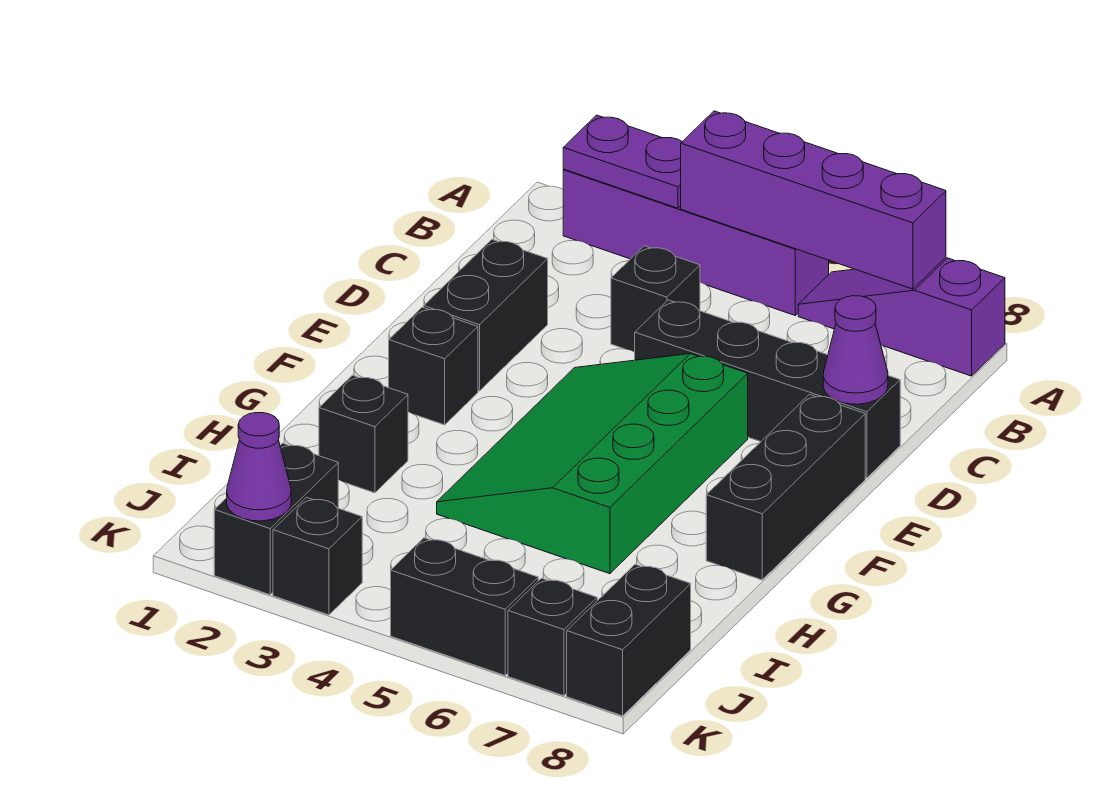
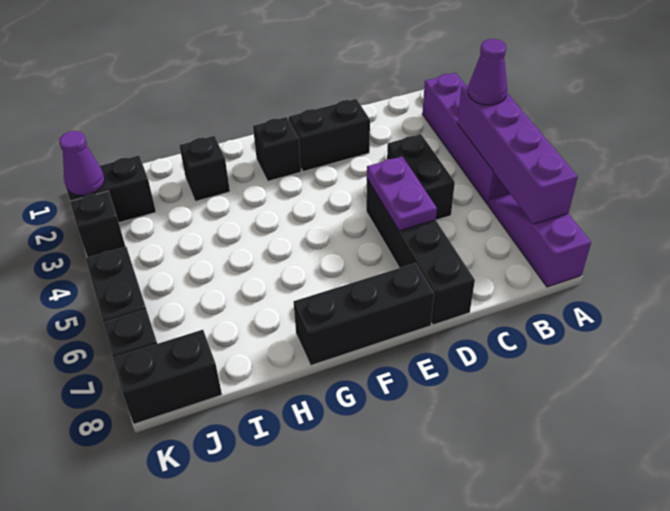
purple plate A2:A3 level 2 -> purple plate D5:D6 level 2
black brick C4 level 1 -> black brick C4:C5 level 1
purple cone D8 level 2 -> purple cone A4 level 3
green slope E4:H6 level 1 top 6 -> none

